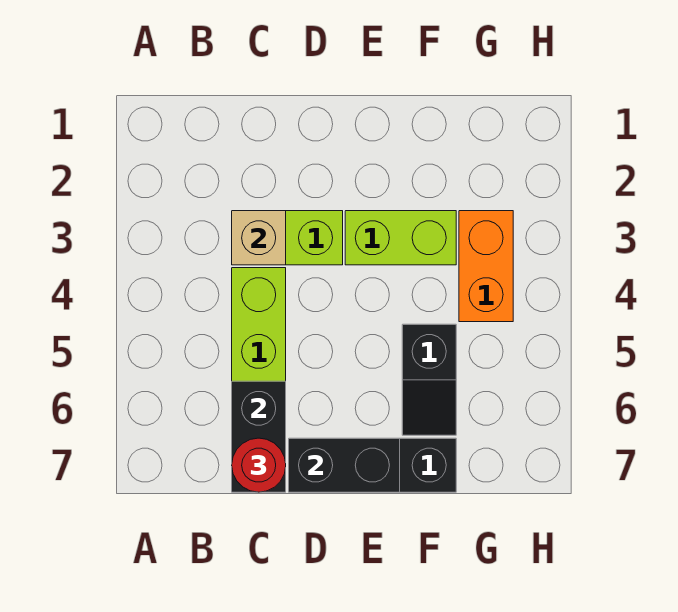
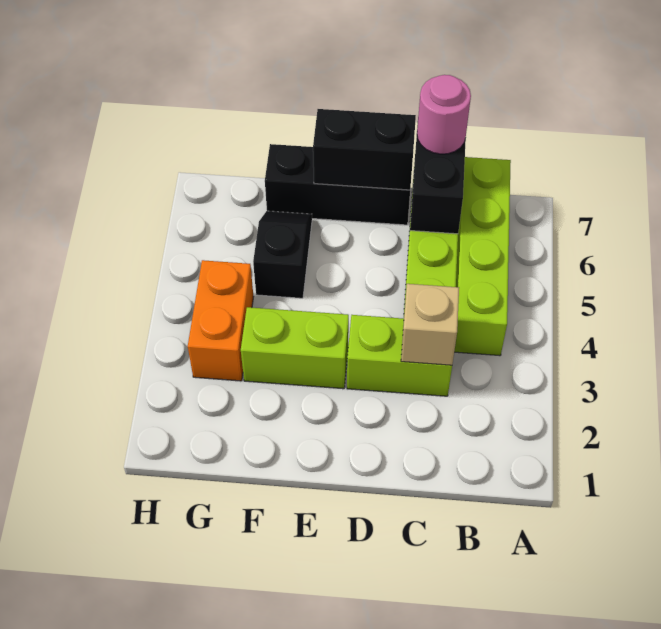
none -> lime brick B4:B7 level 1
red round brick C7 level 3 -> pink round brick C7 level 3

